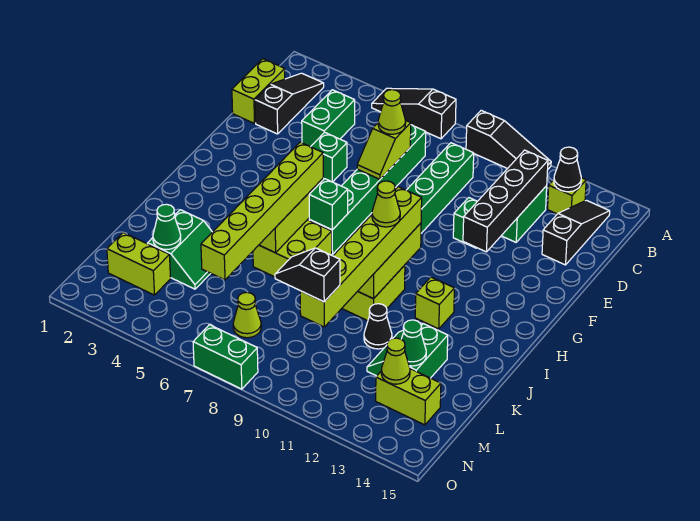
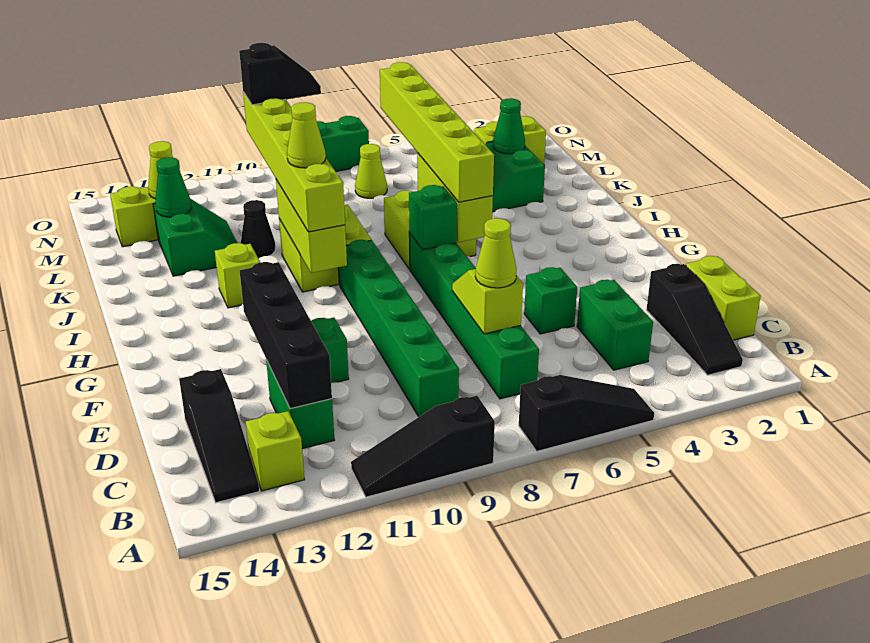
black cone B13 level 2 -> none

